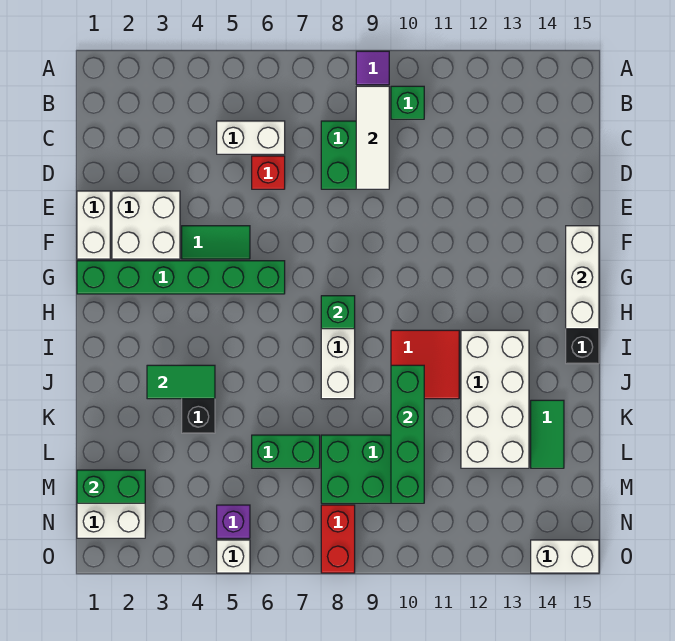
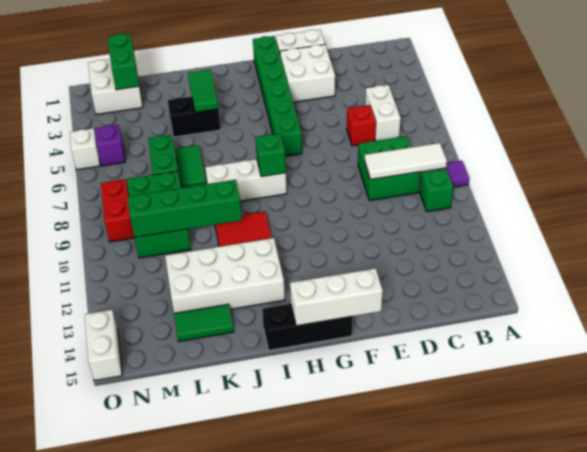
green tile F4:F5 level 1 -> green tile K6:K7 level 1
red brick N8:O8 level 1 -> red brick N8:N9 level 1

